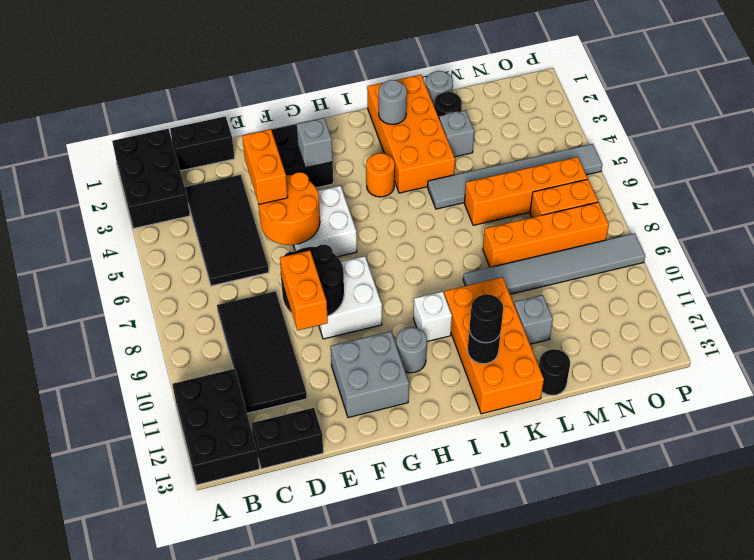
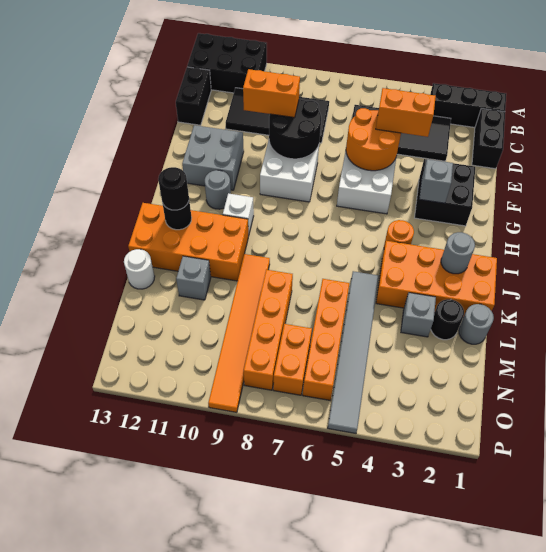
black brick A1:B3 level 1 -> black brick B1:B3 level 1
grey tile K9:P9 level 1 -> orange tile K9:P9 level 1
black round brick L13 level 1 -> white round brick L13 level 1

